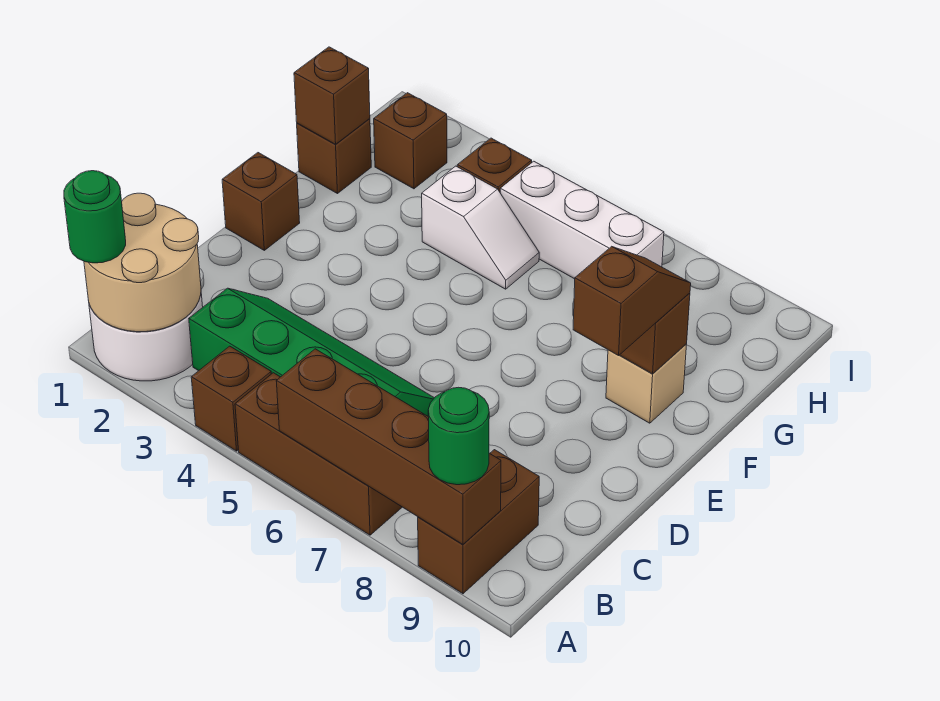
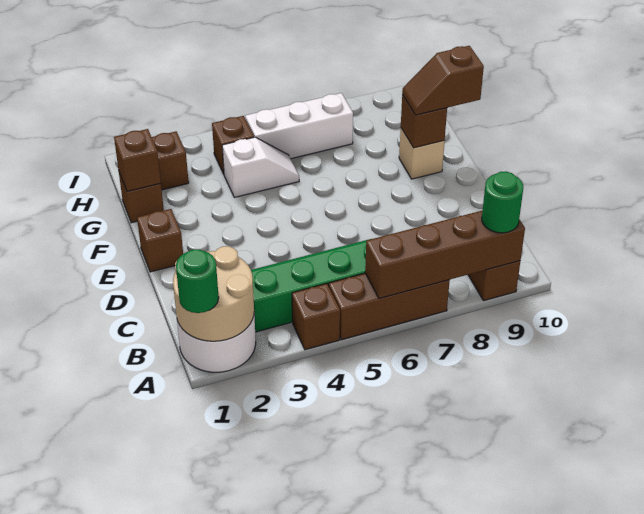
brown slope E9:F9 level 3 top E -> brown slope F9:F10 level 3 top 10

